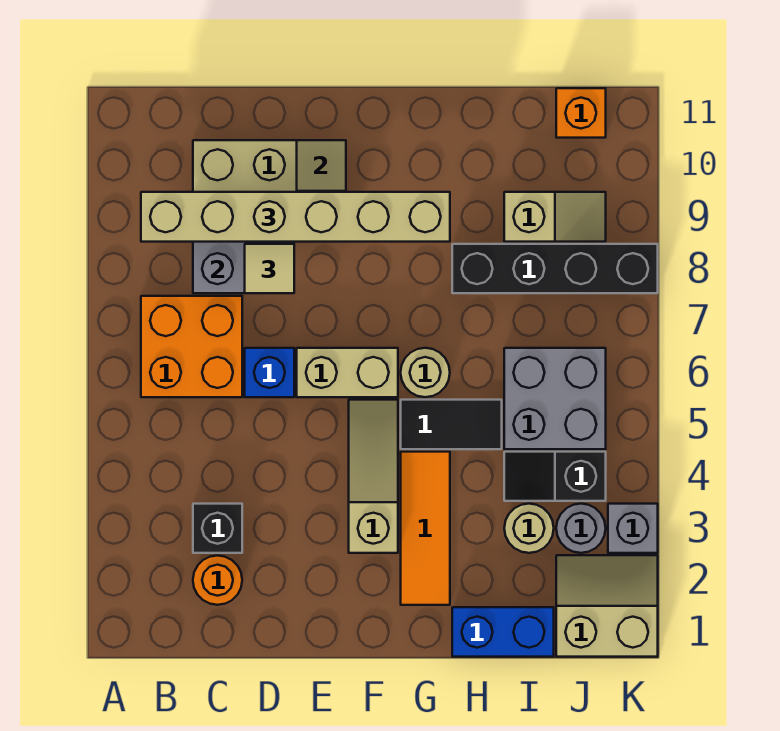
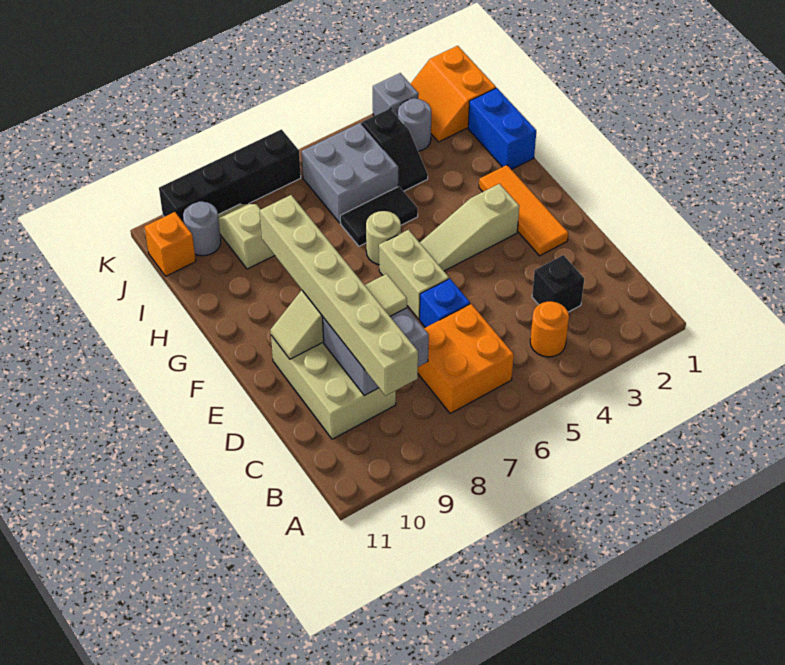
orange round brick C2 level 1 -> orange round brick B4 level 1
orange tile G2:G4 level 1 -> orange tile E2:G2 level 1
black tile G5:H5 level 1 -> black tile H5:H6 level 1
black brick H8:K8 level 1 -> black brick K7:K10 level 1
tan round brick I3 level 1 -> none
tan slope J1:K2 level 1 top 1 -> orange slope J1:K2 level 1 top 1
none -> grey round brick J10 level 1

